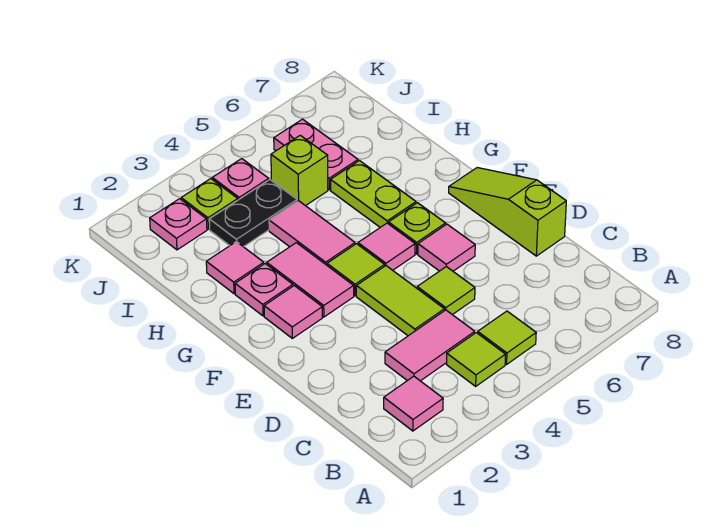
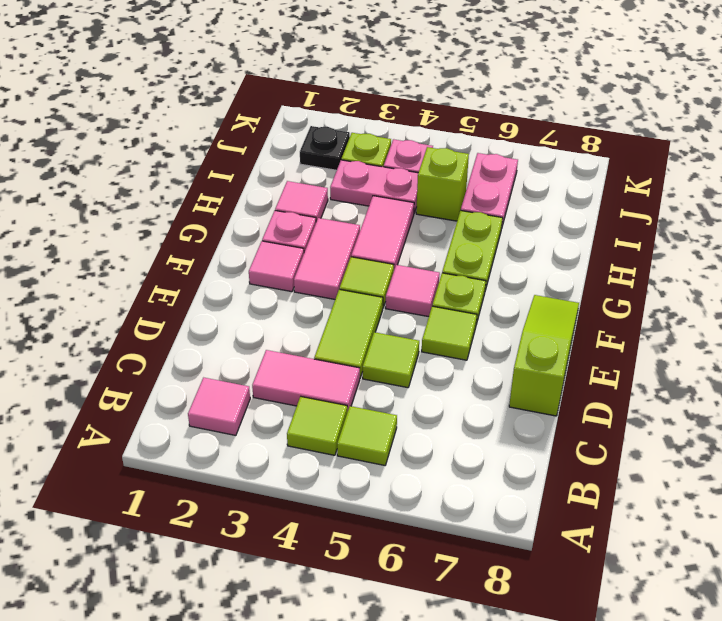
pink tile E6 level 1 -> lime tile E6 level 1
black plate I3:I4 level 1 -> pink plate I3:I4 level 1
pink plate J2 level 1 -> black plate J2 level 1

